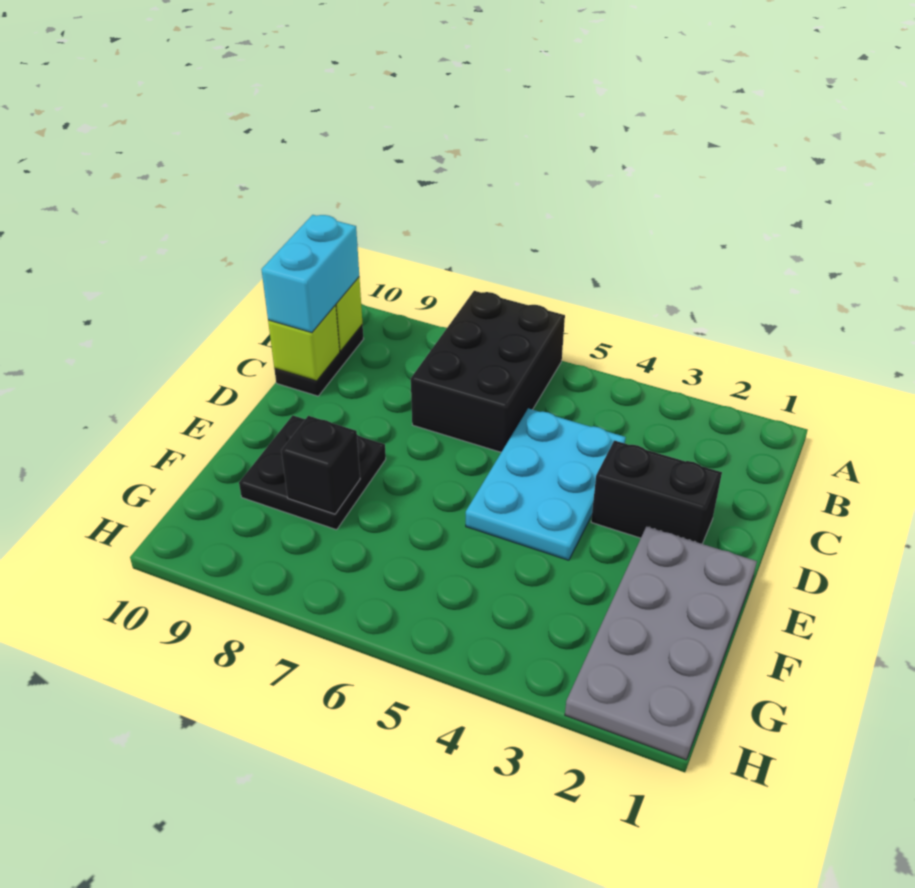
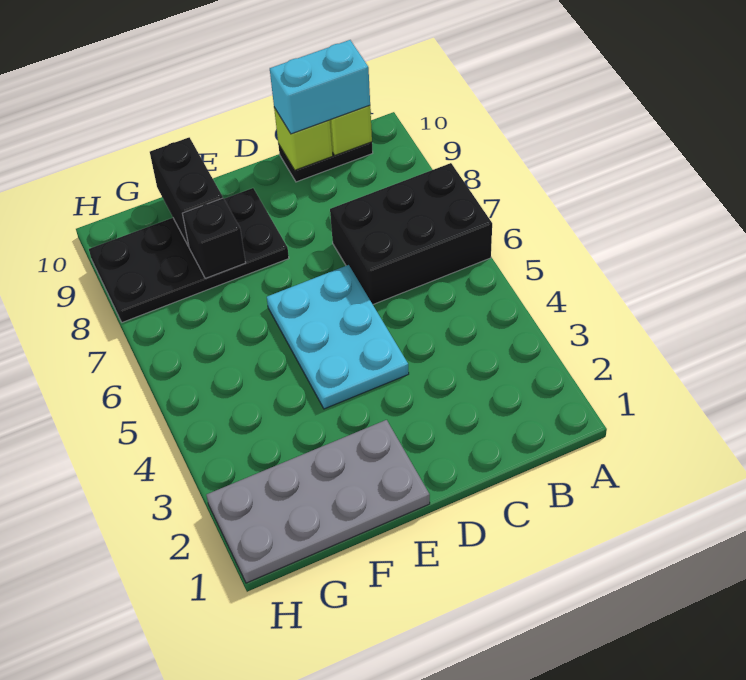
cyan plate C4:E5 level 1 -> cyan plate D4:E6 level 1
black brick D2:D3 level 1 -> black brick F9:F10 level 2
black plate E8:F9 level 1 -> black plate E8:H9 level 1

